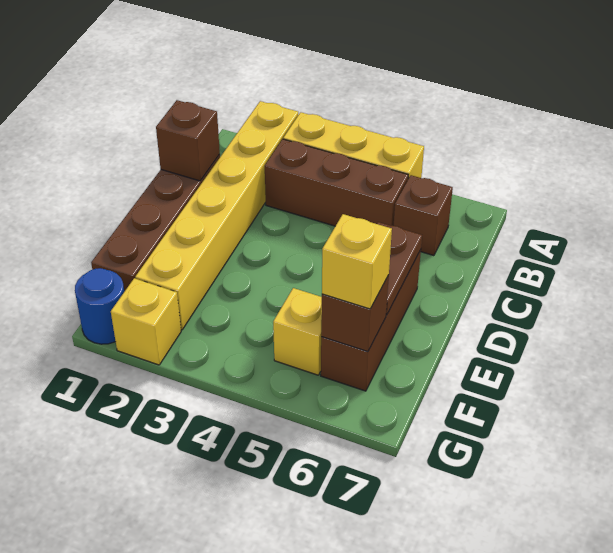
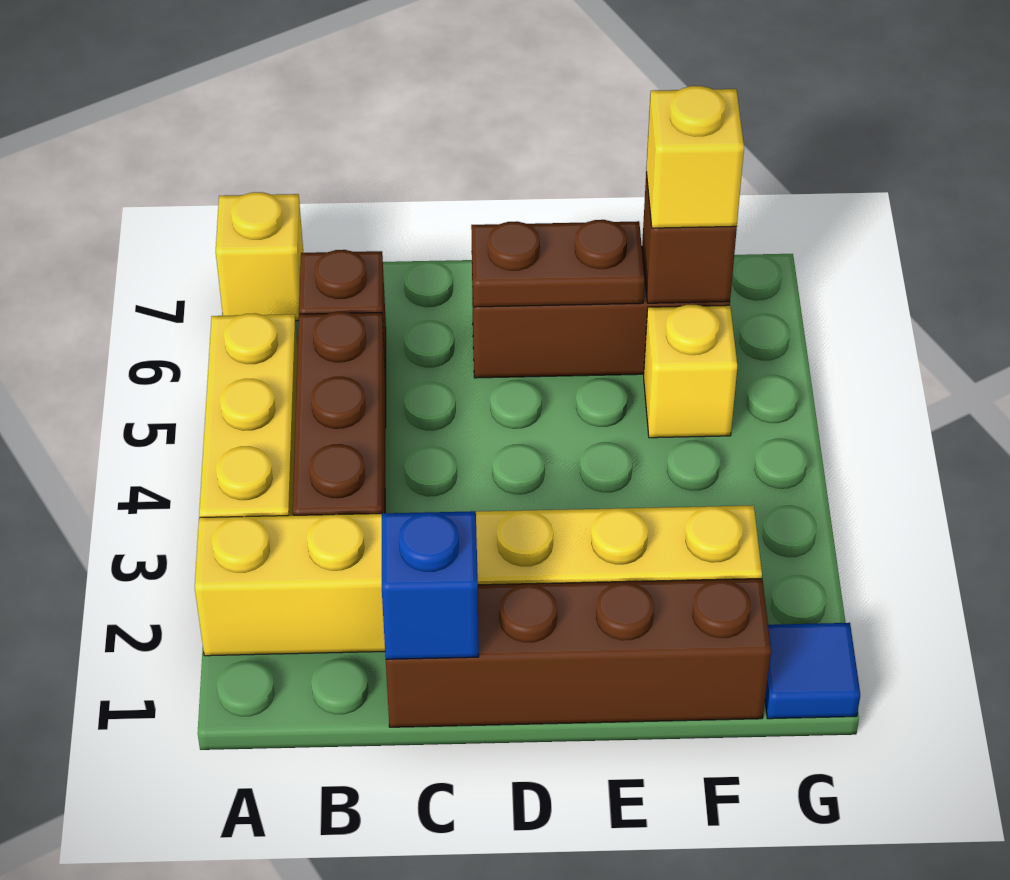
brown brick C1 level 2 -> blue brick C1 level 2
blue round brick G1 level 1 -> blue tile G1 level 1
yellow brick G2 level 1 -> yellow brick A7 level 1

